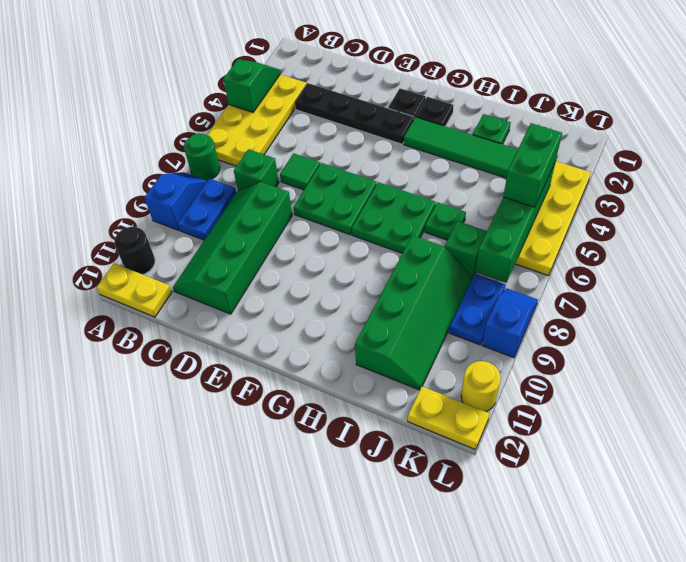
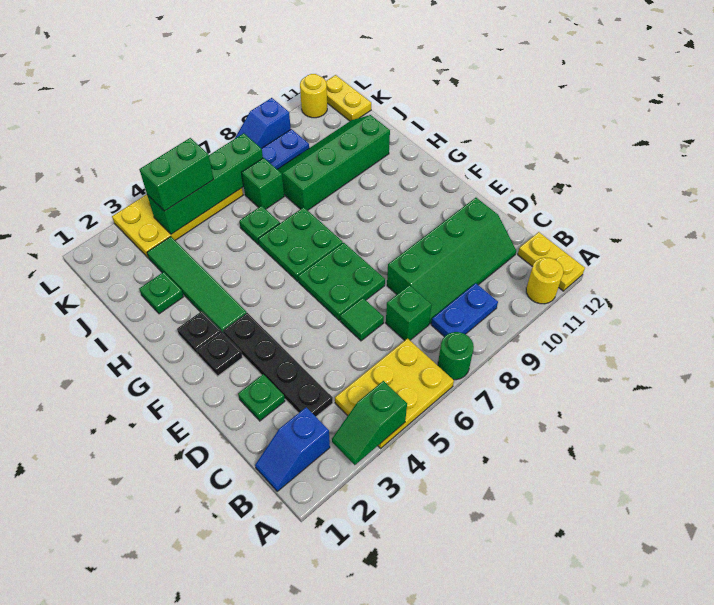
yellow plate A3:B6 level 1 -> yellow plate A4:B6 level 1
blue slope A8:A9 level 1 top 9 -> blue slope B1:B2 level 1 top 2
black round brick A11 level 1 -> yellow round brick A11 level 1
none -> green plate D2 level 1

